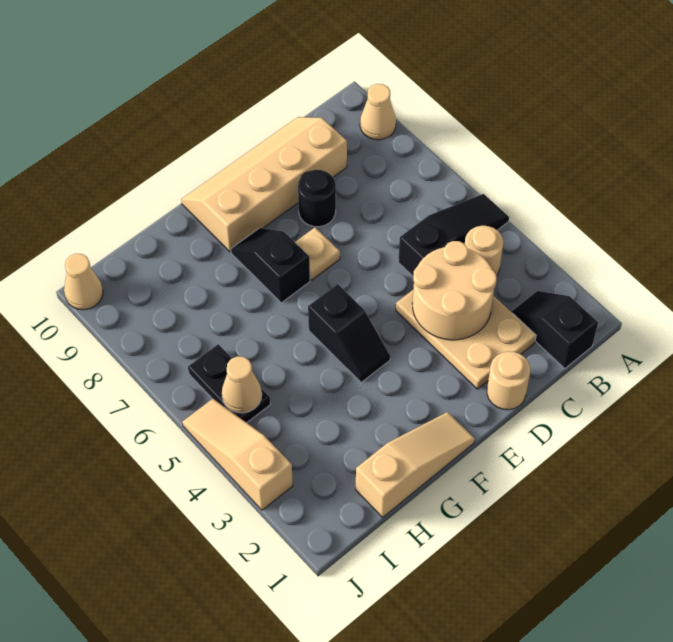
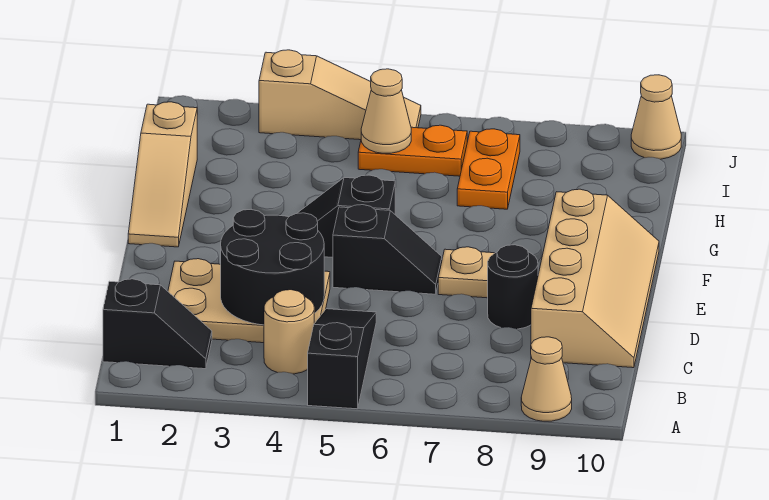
black slope A5:C5 level 1 top C -> black slope A5:C5 level 1 top A
tan round brick C3:D4 level 2 -> black round brick C3:D4 level 2
tan round brick D1 level 1 -> none
black slope F7:F8 level 1 top 7 -> black slope E5:E6 level 1 top 5
none -> orange plate H7:I7 level 1
black plate I5:I6 level 1 -> orange plate I5:I6 level 1

